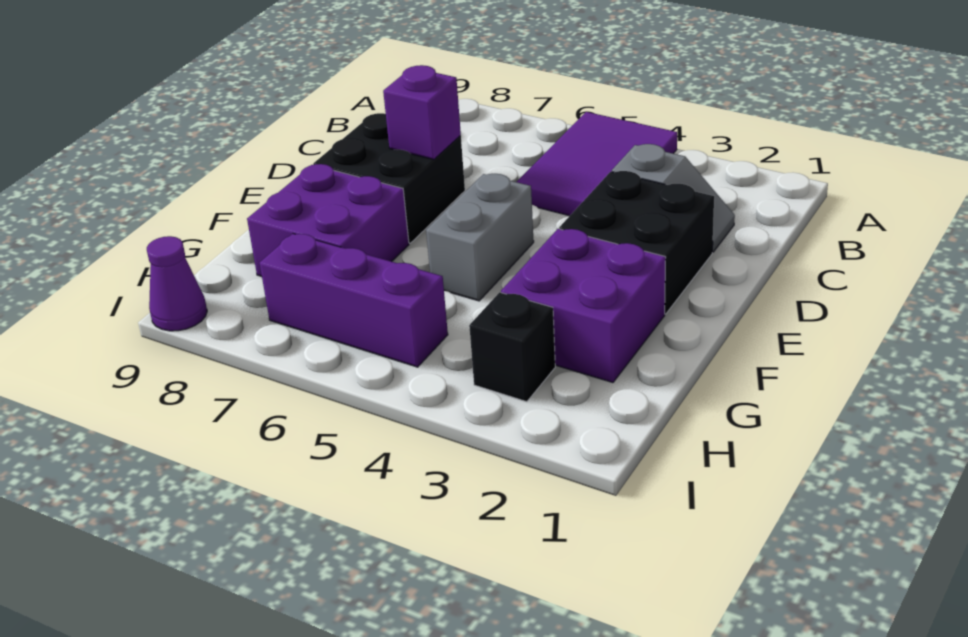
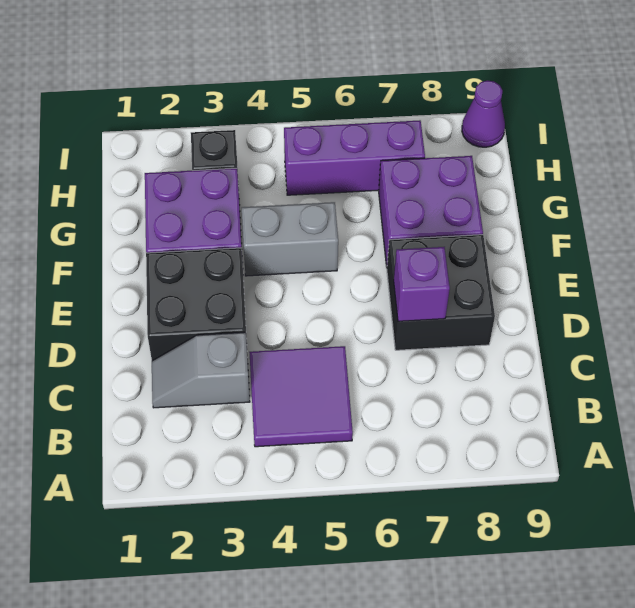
purple tile A4:C5 level 1 -> purple tile B4:C5 level 1
grey brick E5:F5 level 1 -> grey brick F4:F5 level 1

